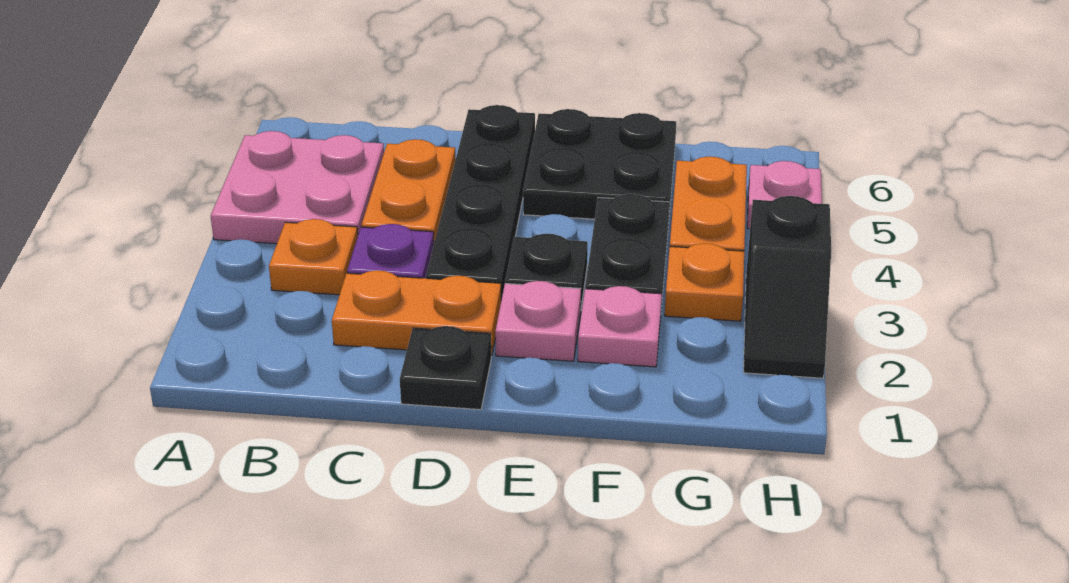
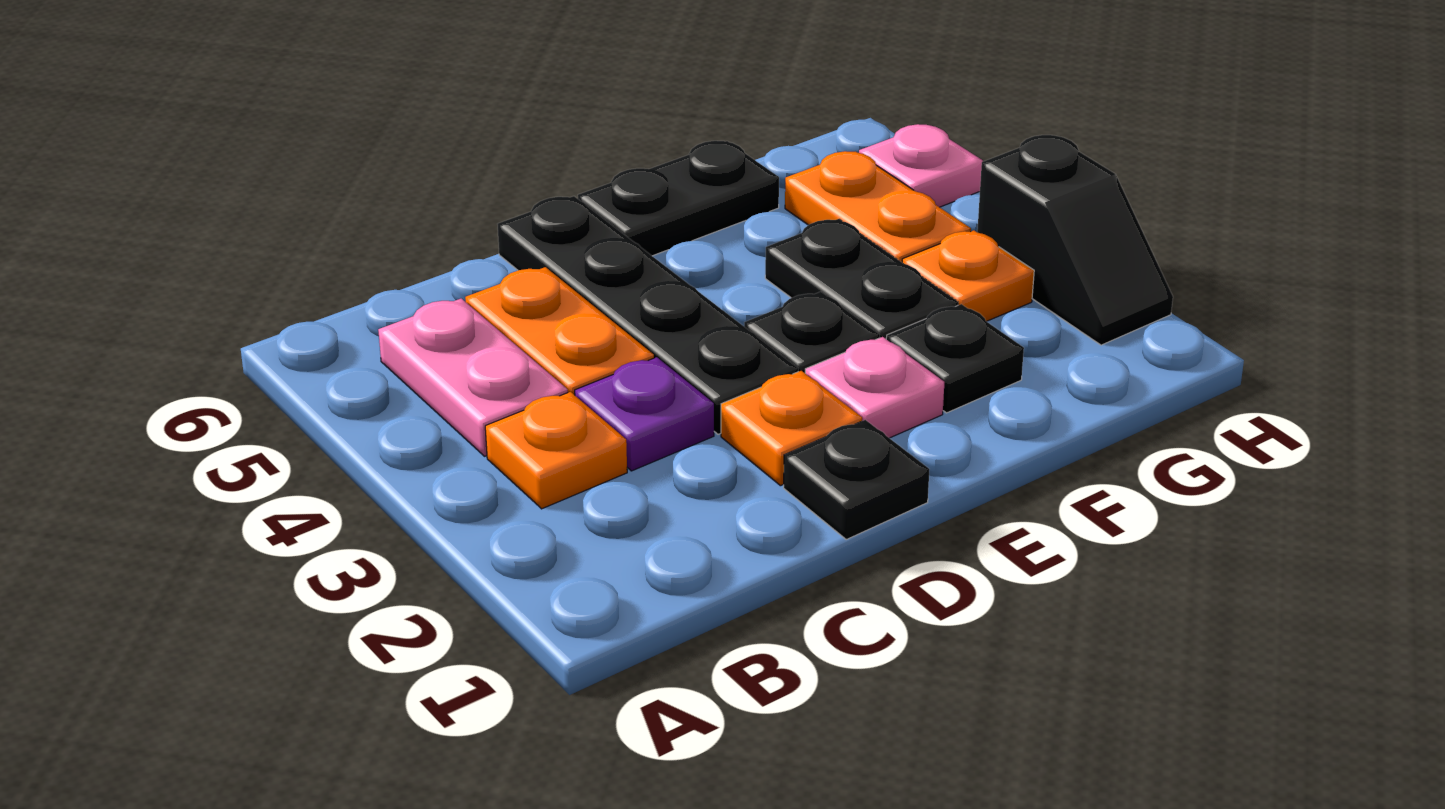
pink plate A4:B5 level 1 -> pink plate B4:B5 level 1
orange plate C2:D2 level 1 -> orange plate D2 level 1
black plate E5:F6 level 1 -> black plate E6:F6 level 1
pink plate F2 level 1 -> black plate F2 level 1

